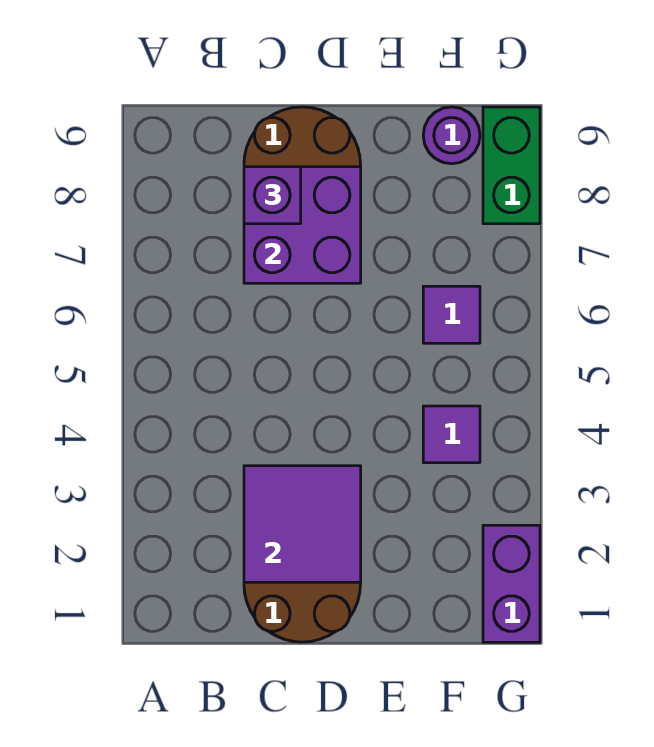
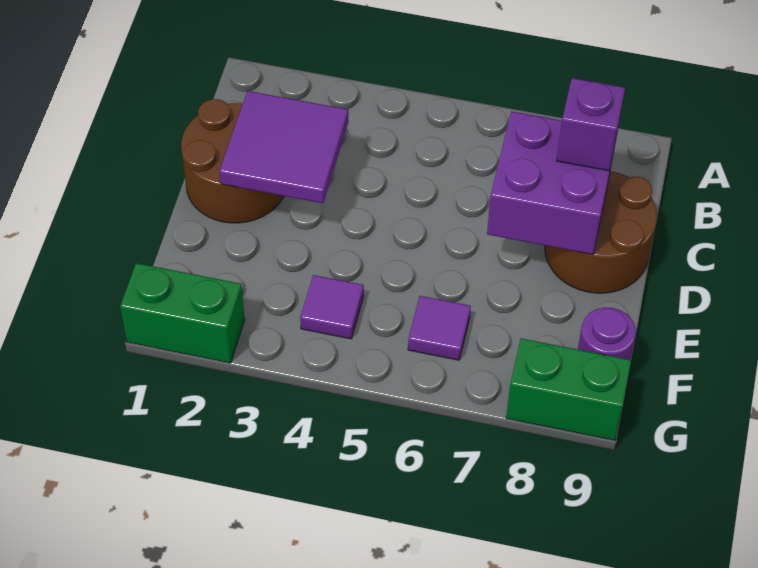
purple brick G1:G2 level 1 -> green brick G1:G2 level 1

